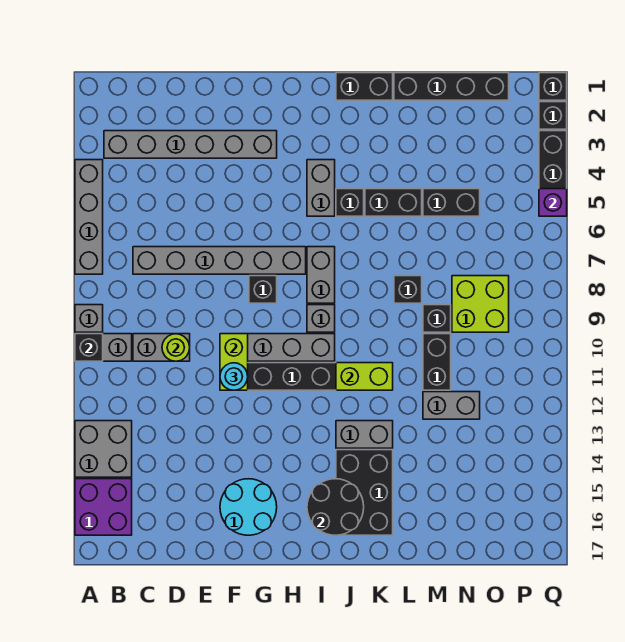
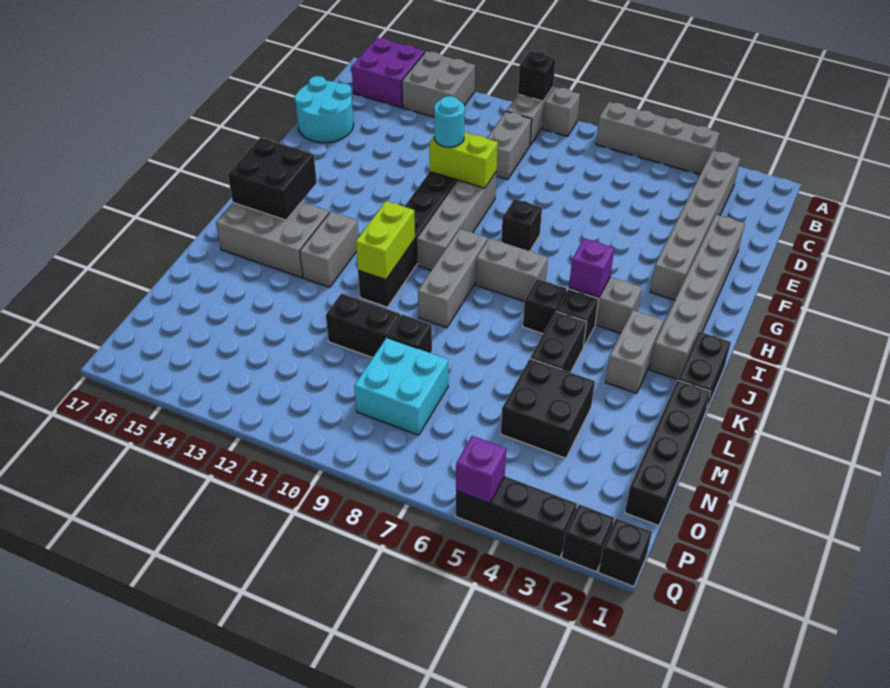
grey brick C7:H7 level 1 -> grey brick E2:J2 level 1
lime round brick D10 level 2 -> none
cyan round brick F15:G16 level 1 -> cyan round brick D16:E17 level 1
none -> purple brick I5 level 2
grey brick I9 level 1 -> grey brick I9:K9 level 1
black round brick I15:J16 level 2 -> black brick I15:J16 level 2
black brick J14:K16 level 1 -> grey brick J14:K16 level 1
black brick L8 level 1 -> black brick J6 level 1
black brick M5:N5 level 1 -> black brick M4:N5 level 1
grey brick M12:N12 level 1 -> grey brick J3:K3 level 1
lime brick N8:O9 level 1 -> cyan brick N8:O9 level 1

